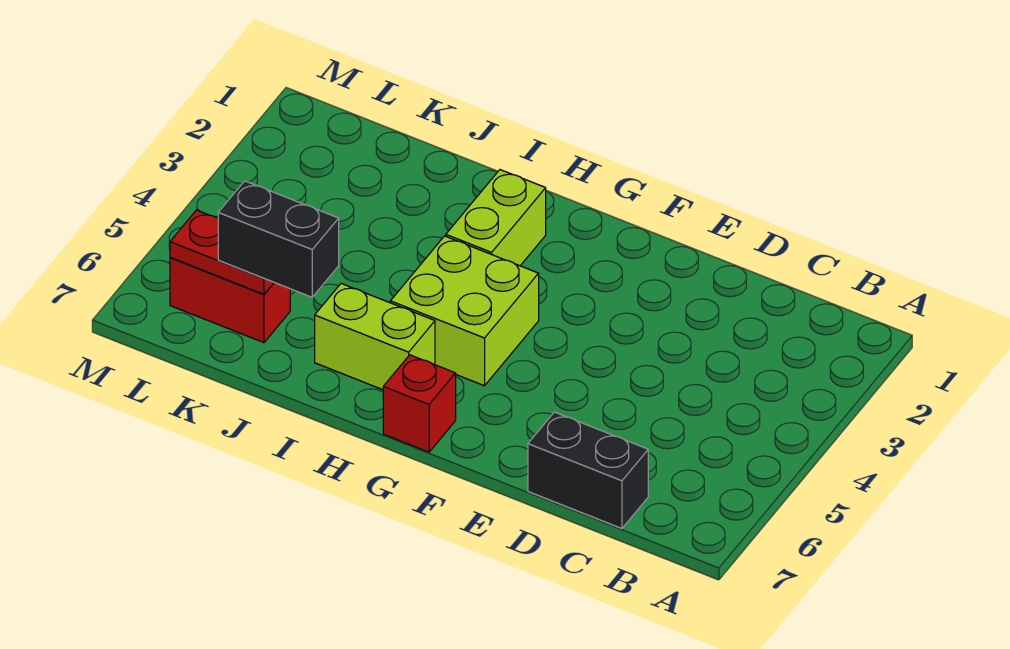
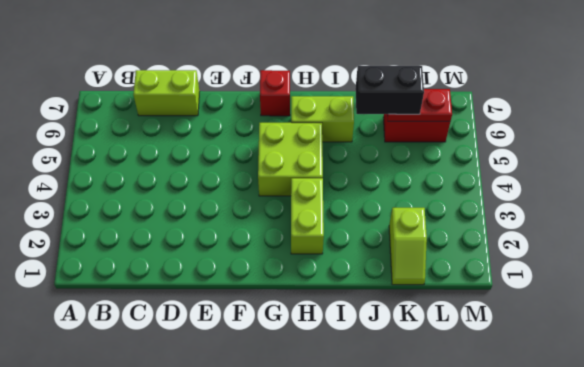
black brick C7:D7 level 1 -> lime brick C7:D7 level 1
none -> lime slope K1:K2 level 1 top 2

